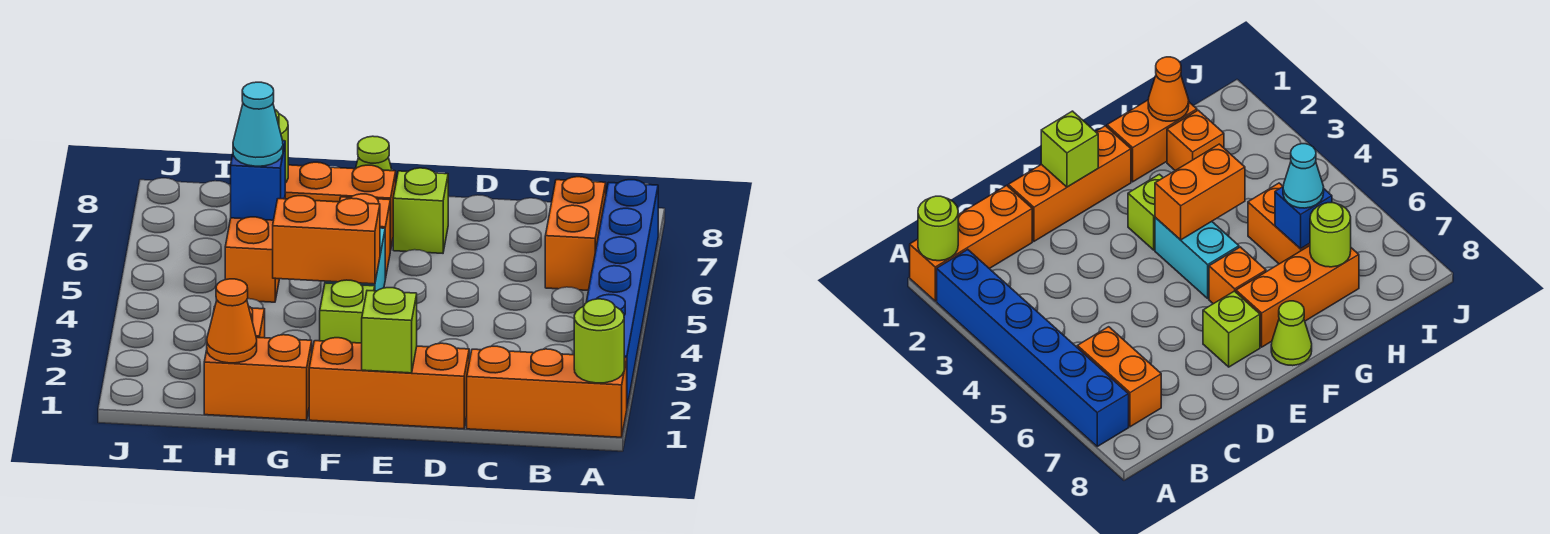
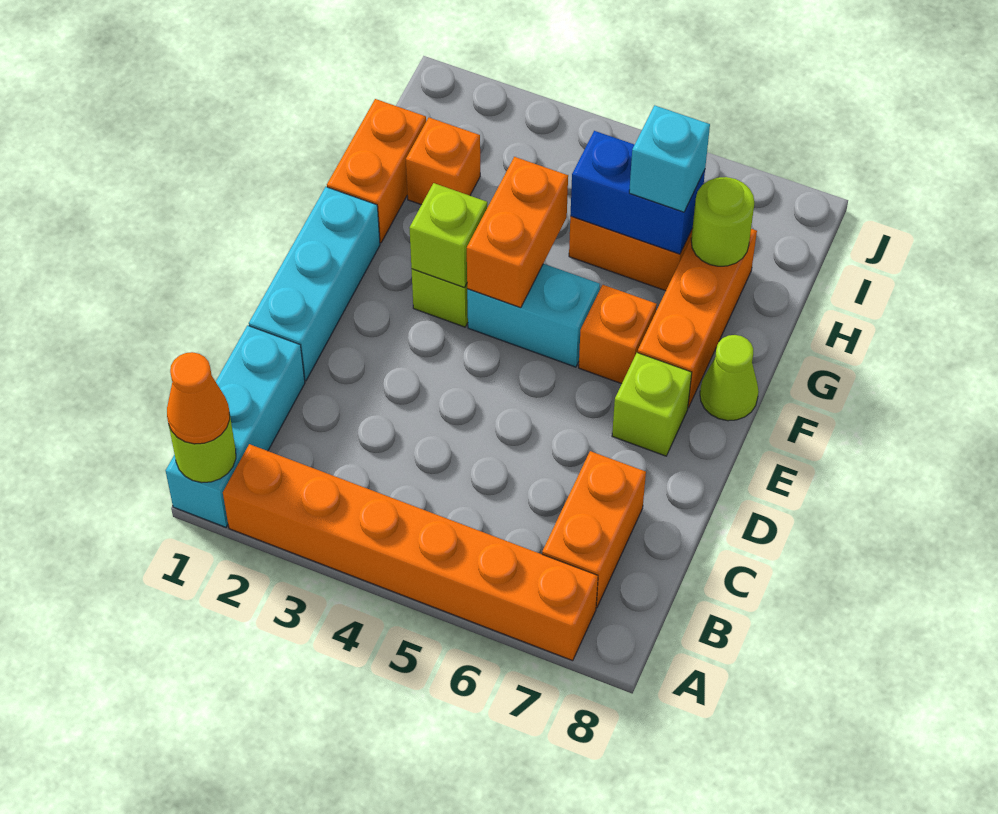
orange brick A1:C1 level 1 -> cyan brick A1:C1 level 1
blue brick A2:A7 level 1 -> orange brick A2:A7 level 1
orange brick B6:B7 level 1 -> orange brick B7:C7 level 1
orange brick D1:F1 level 1 -> cyan brick D1:F1 level 1
lime brick E1 level 2 -> lime brick F3 level 2
orange cone H1 level 2 -> orange cone A1 level 3
blue brick H6 level 2 -> blue brick H5:H6 level 2
cyan cone H6 level 3 -> cyan brick H6 level 3

